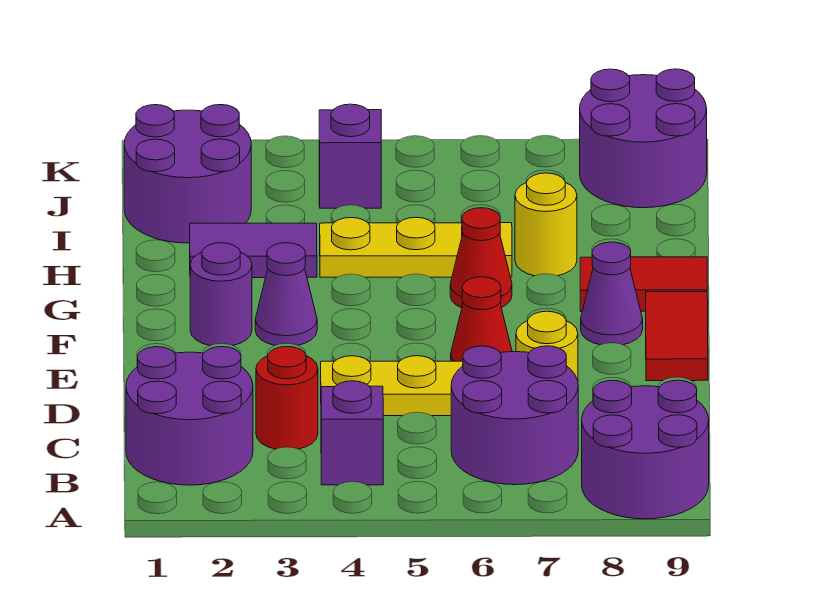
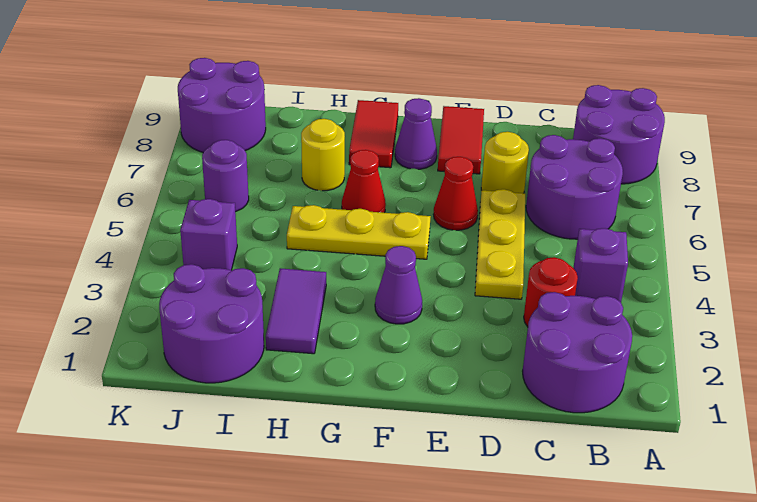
red tile E9:F9 level 1 -> red tile E8:E9 level 1
purple round brick F2 level 1 -> purple round brick J6 level 1
yellow plate H4:H6 level 1 -> yellow plate F5:H5 level 1

